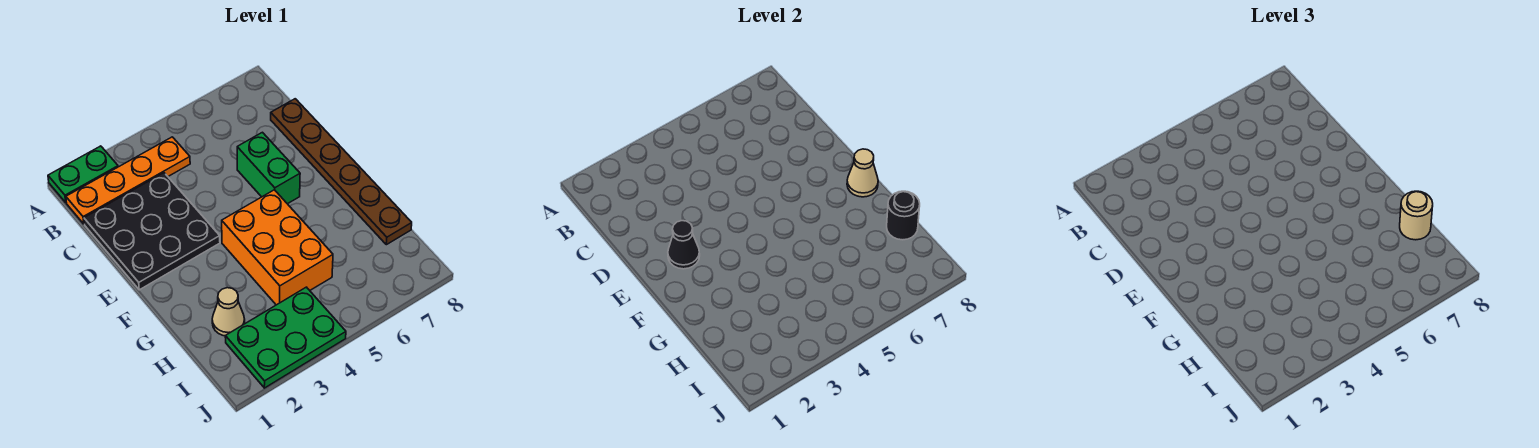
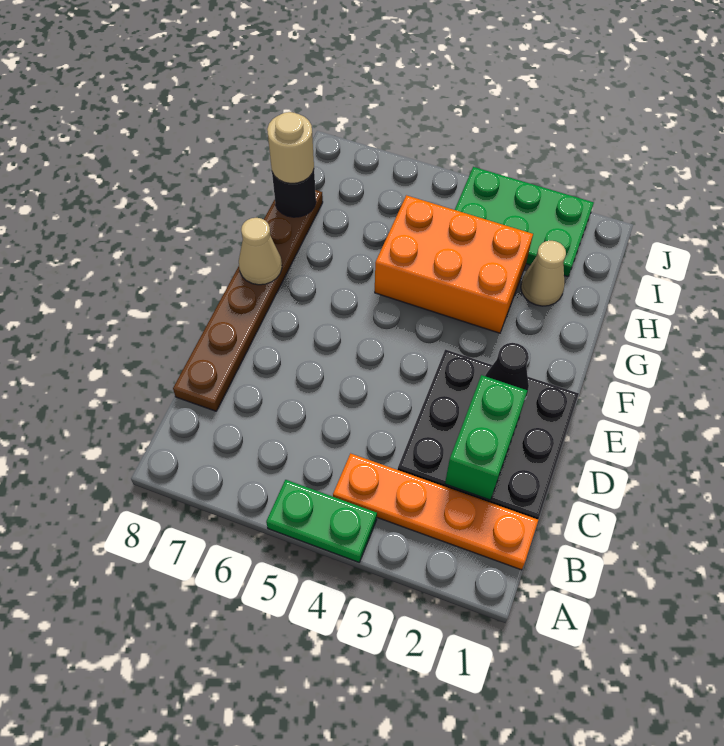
green plate A1:A2 level 1 -> green plate A4:A5 level 1
green brick D6:E6 level 1 -> green brick C2:D2 level 2
orange brick F4:H5 level 1 -> orange brick G3:H5 level 1

